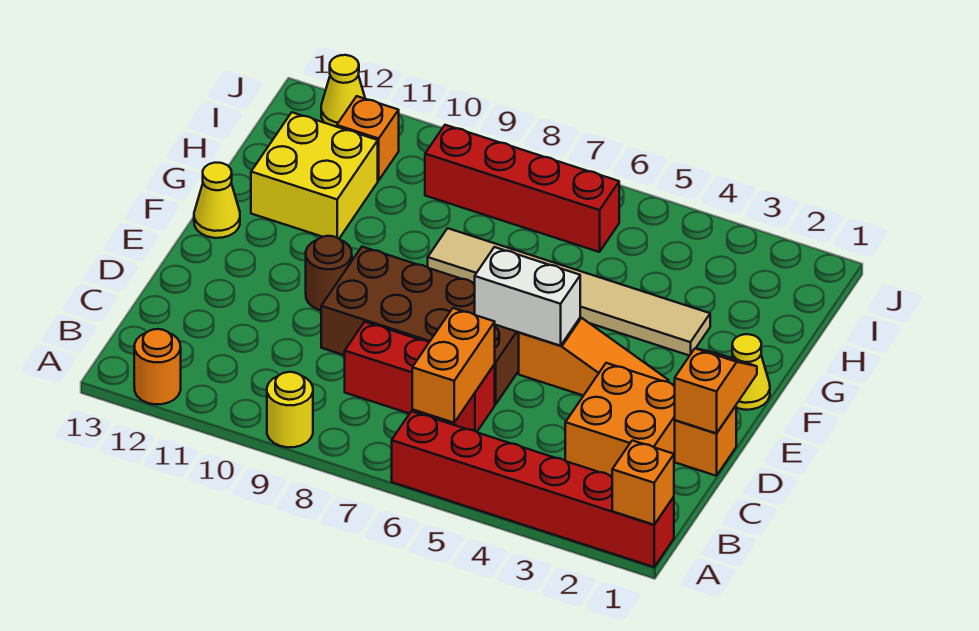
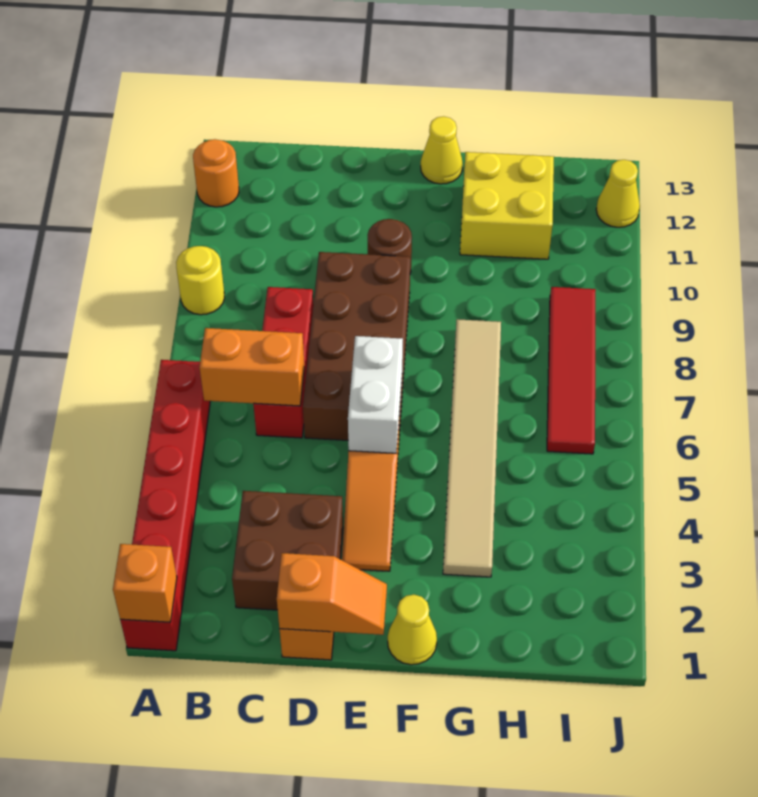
orange brick C2:D3 level 1 -> brown brick C2:D3 level 1
red brick I6:I9 level 1 -> red tile I6:I9 level 1
orange brick I11 level 1 -> none

